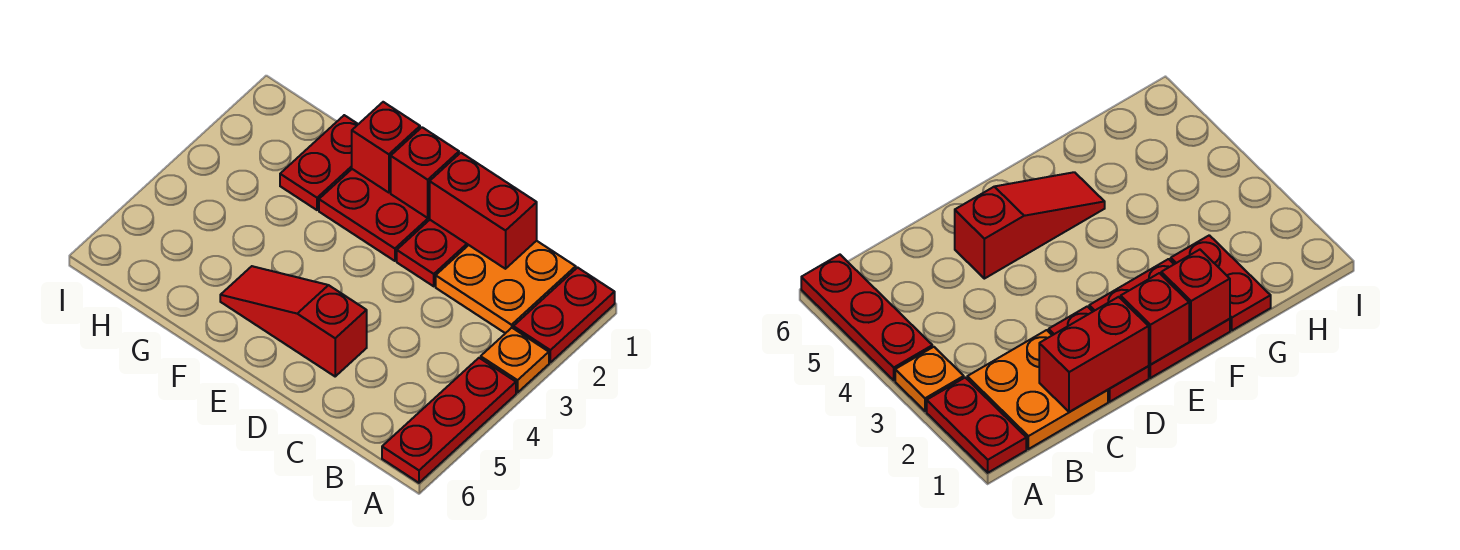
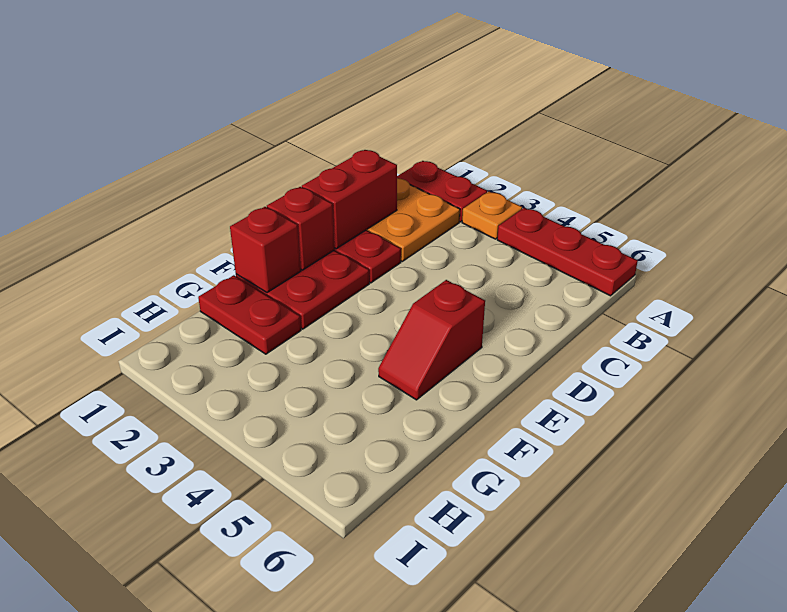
red slope D5:F5 level 1 top D -> red slope E5:F5 level 1 top E

